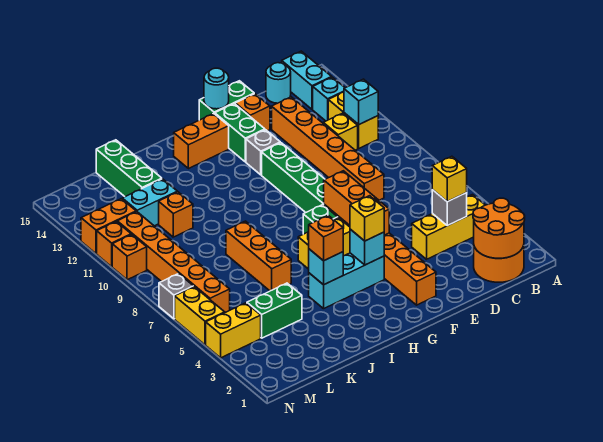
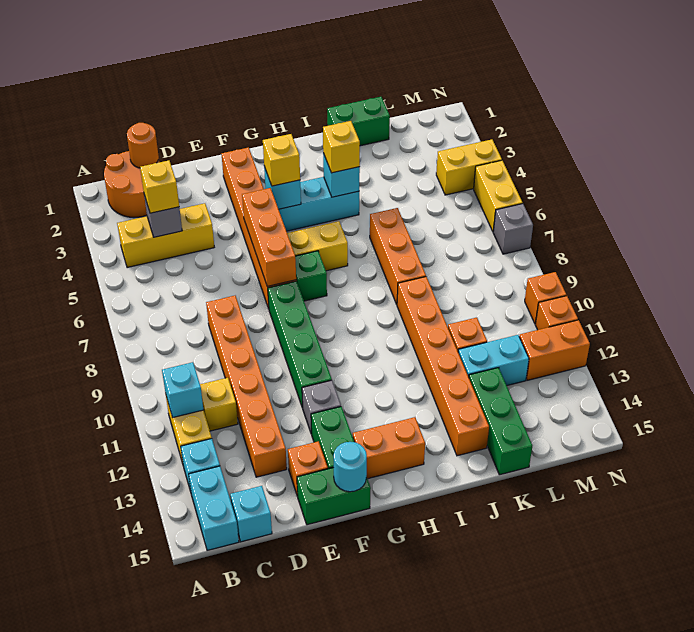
orange round brick B1:C2 level 2 -> orange round brick C1 level 2
cyan round brick C15 level 1 -> cyan brick C15 level 1
orange brick I4 level 3 -> yellow brick I4 level 3
green brick K4:L4 level 1 -> green brick J1:K1 level 1
orange brick M6:M11 level 1 -> orange brick J9:J14 level 1

